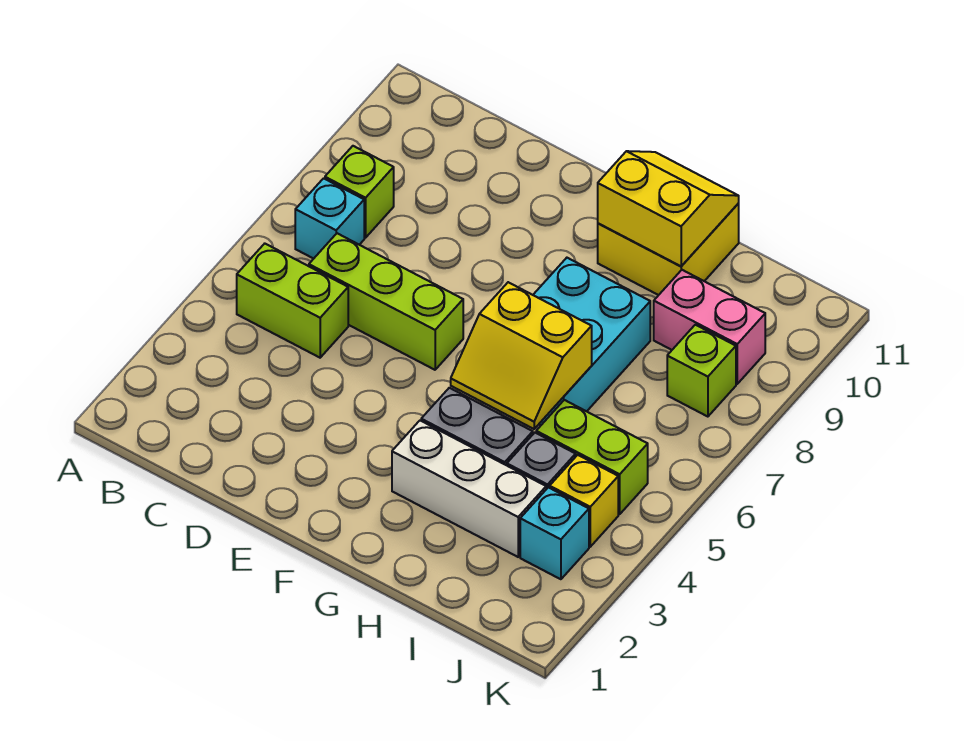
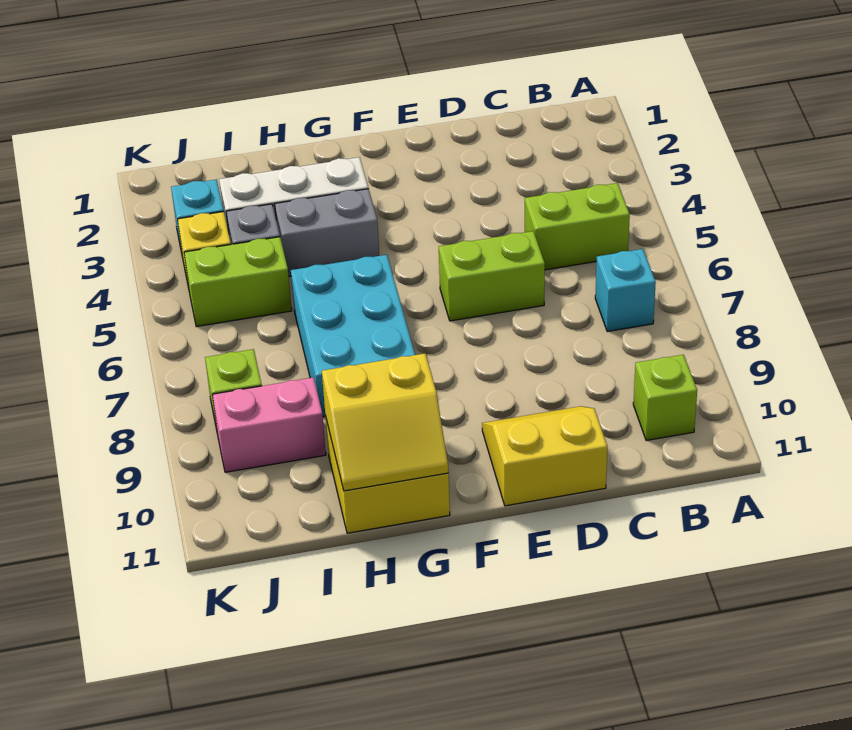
lime brick B8 level 1 -> lime brick B10 level 1
lime brick C6:E6 level 1 -> lime brick D6:E6 level 1
yellow slope G5:H6 level 2 top 6 -> yellow slope D10:E11 level 1 top 11

